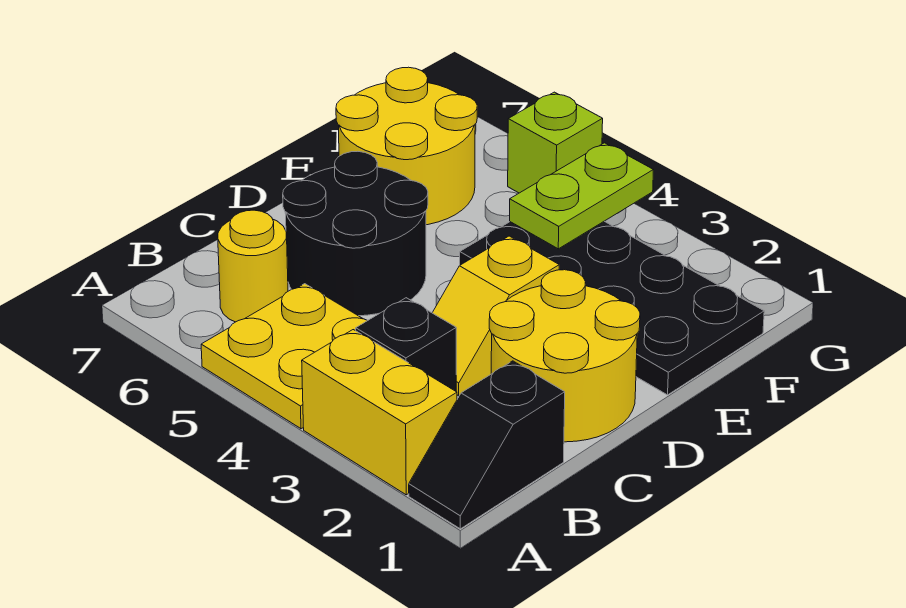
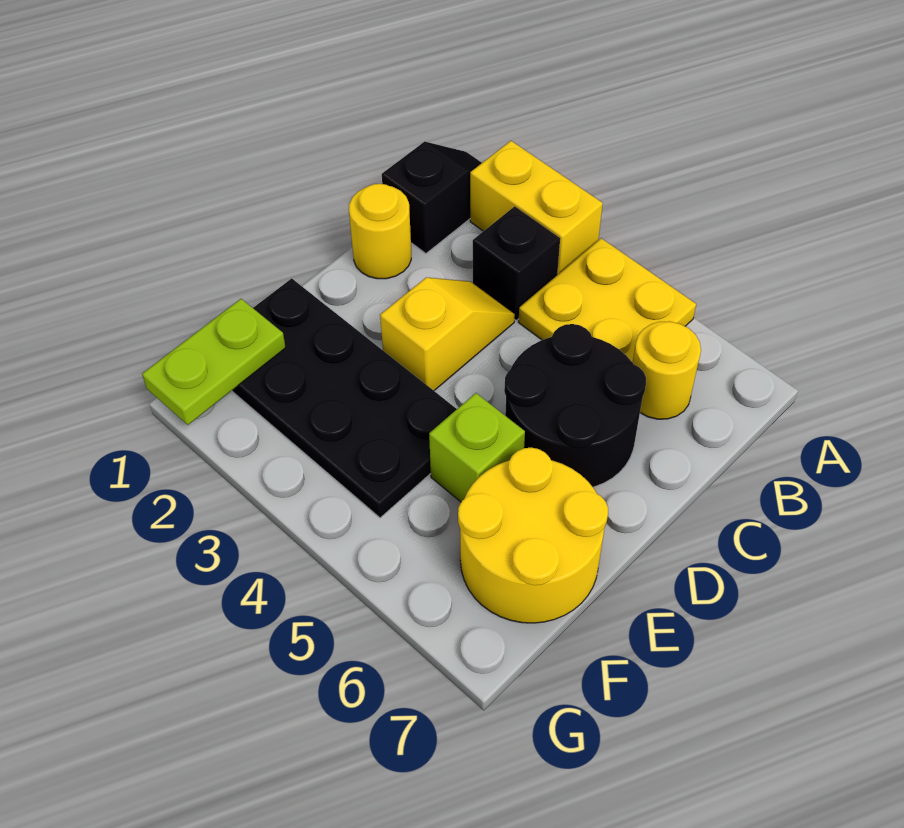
yellow round brick C1:D2 level 1 -> yellow round brick C1 level 1
lime plate F4:G4 level 2 -> lime plate F1:G1 level 2
lime brick G5 level 1 -> lime brick E5 level 1

